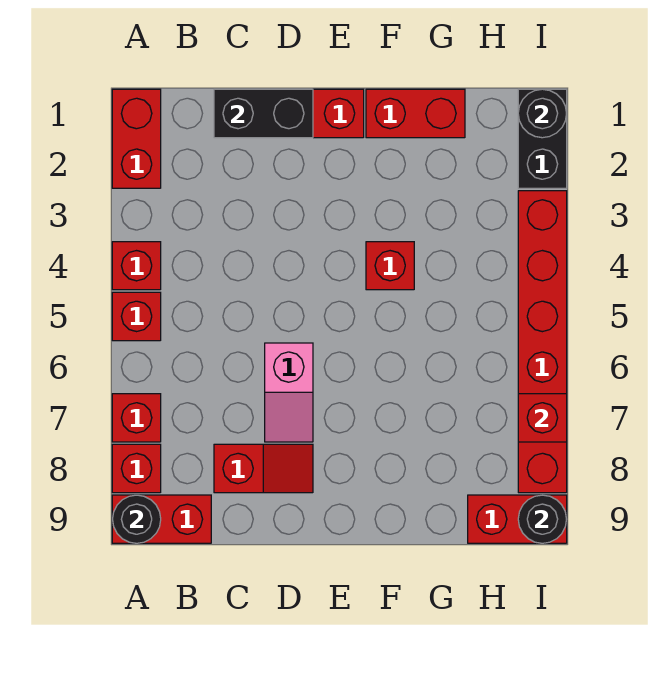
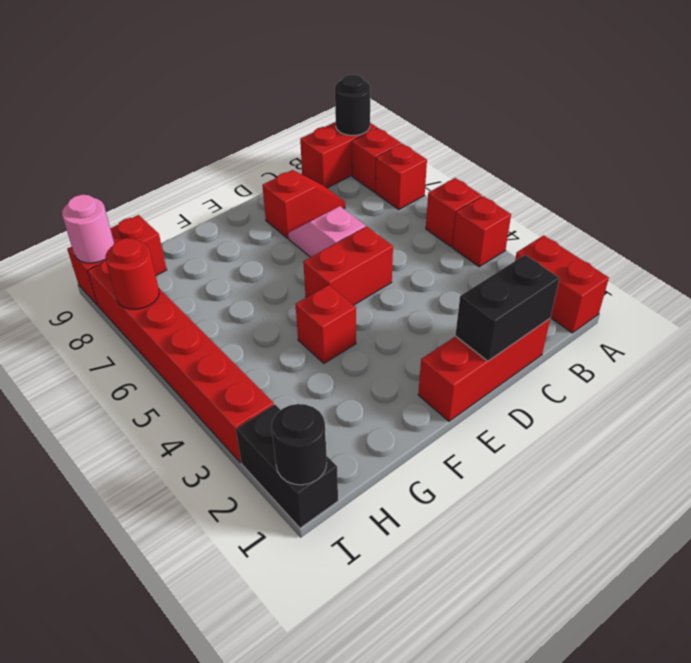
red slope C8:D8 level 1 top C -> red slope C8:D8 level 1 top D
red brick F1:G1 level 1 -> red brick D5:E5 level 1
red brick I7 level 2 -> red round brick I7 level 2
black round brick I9 level 2 -> pink round brick I9 level 2

